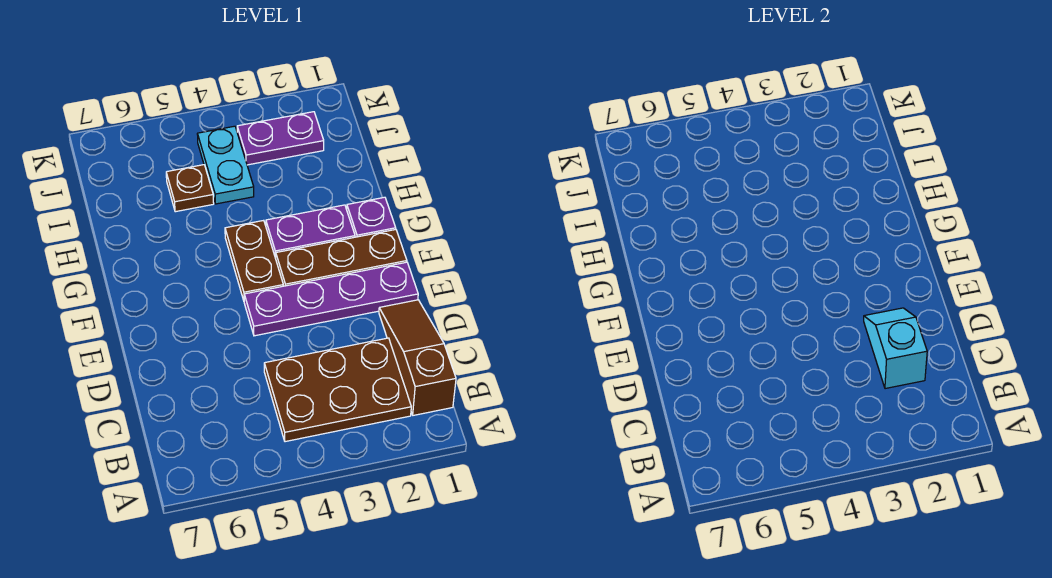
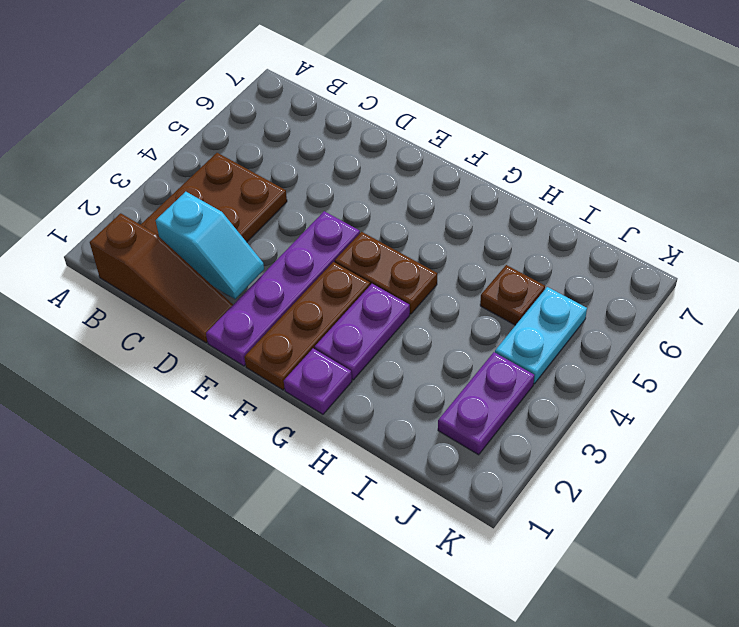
cyan plate I4:J4 level 1 -> cyan plate J4:J5 level 1

